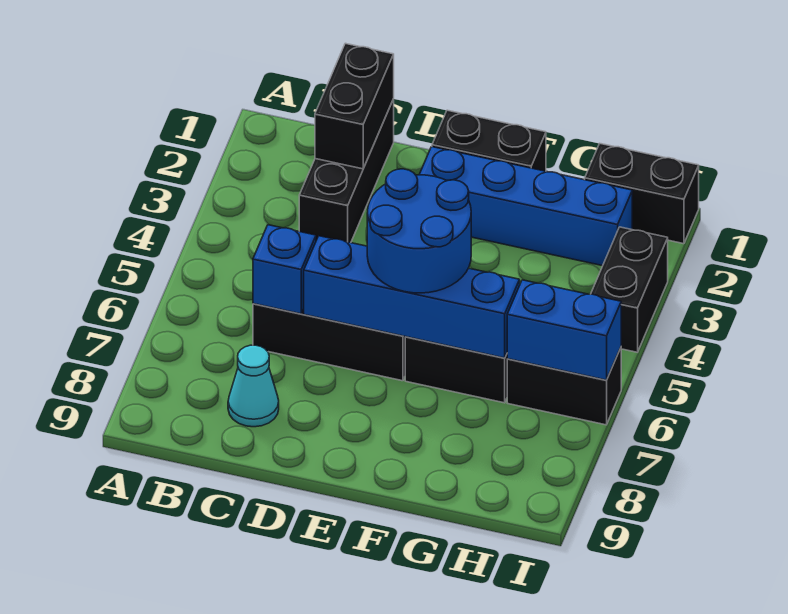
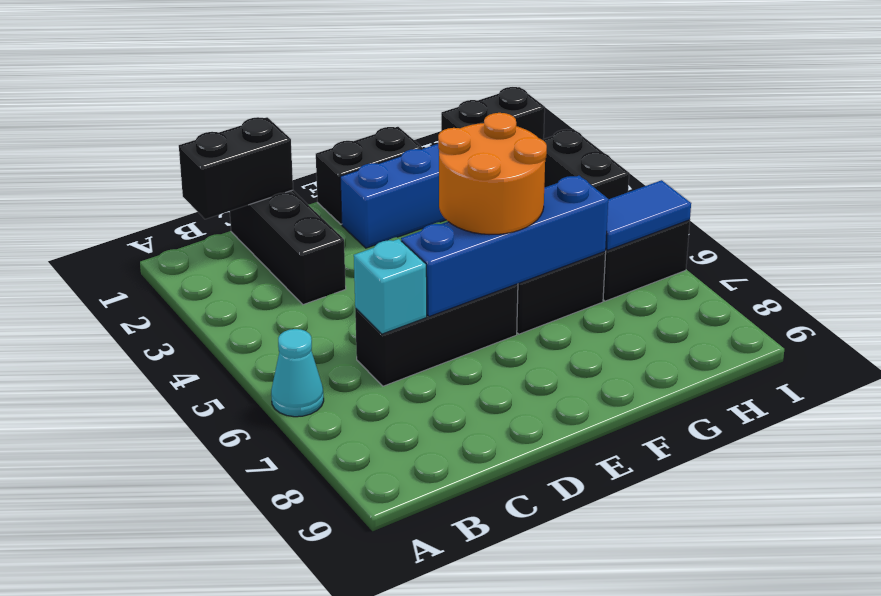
black brick C1:C2 level 2 -> black brick B1:C1 level 2
blue brick C6 level 2 -> cyan brick C6 level 2
cyan cone C8 level 1 -> cyan cone A6 level 1
blue round brick E5:F6 level 3 -> orange round brick E5:F6 level 3
blue brick H6:I6 level 2 -> blue tile H6:I6 level 2

